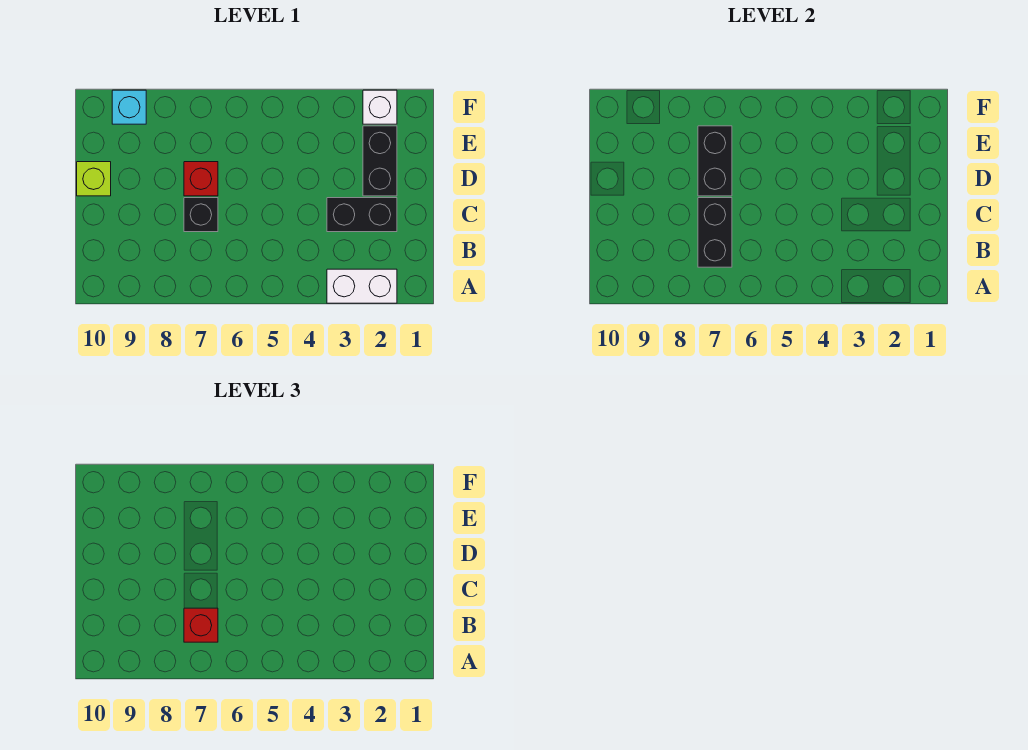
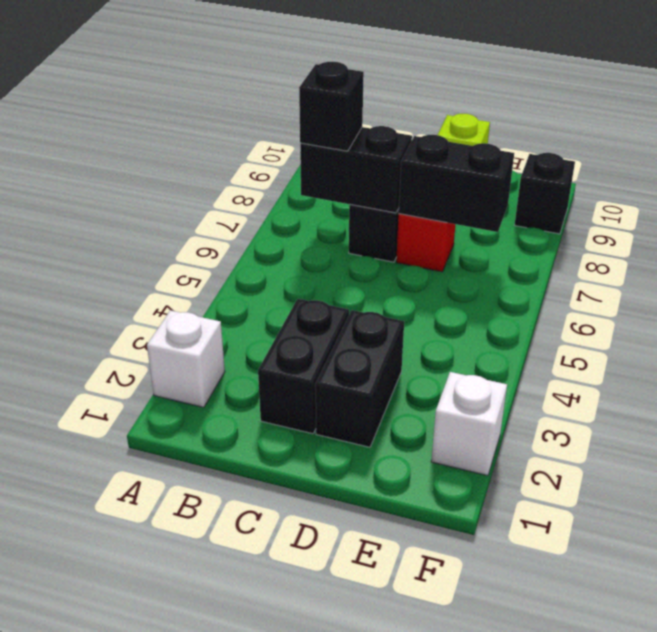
white brick A2:A3 level 1 -> white brick A2 level 1
red brick B7 level 3 -> black brick B7 level 3
black brick D2:E2 level 1 -> black brick D2:D3 level 1
cyan brick F9 level 1 -> black brick F9 level 1

